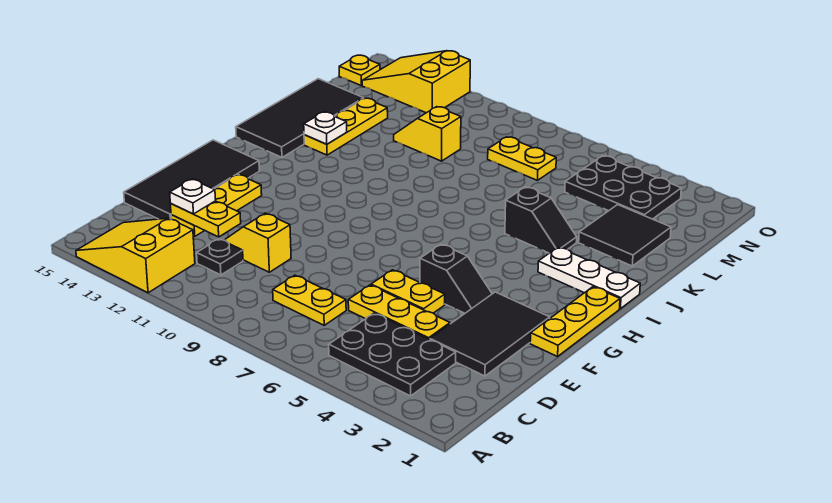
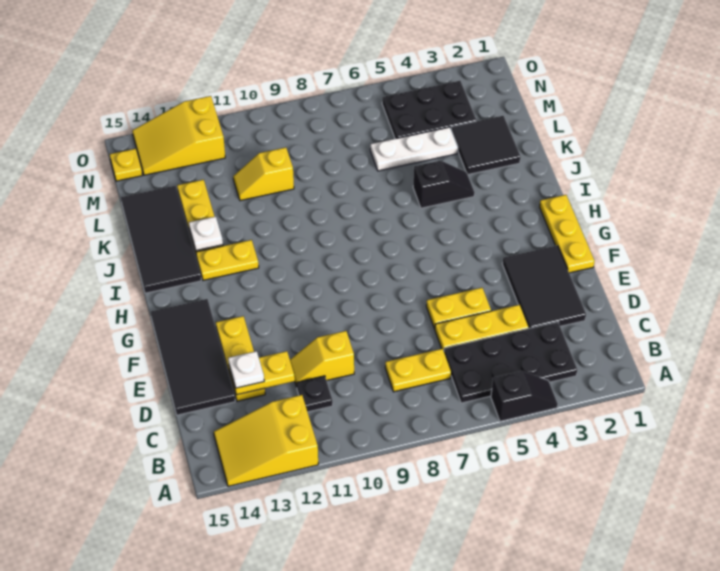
black plate B3:C5 level 1 -> black plate B3:C6 level 1
black slope F4:F5 level 1 top 5 -> black slope A4:A5 level 1 top 5
white plate I1:I3 level 1 -> white plate L4:L6 level 1
yellow plate M7:M8 level 1 -> yellow plate I12:I13 level 1

